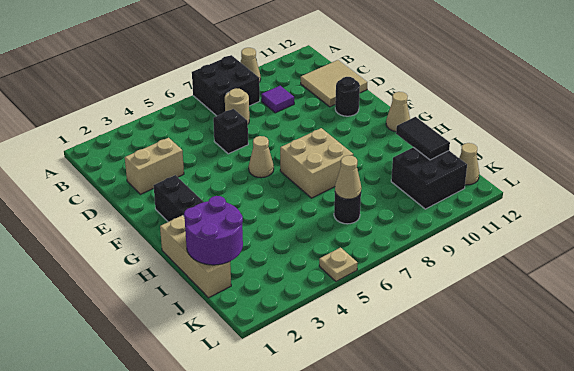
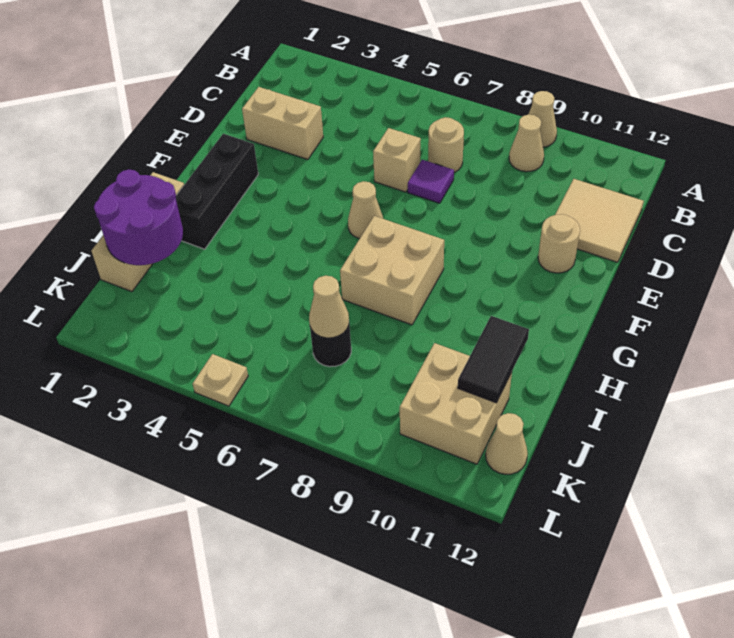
black brick A7:B8 level 1 -> none
purple tile C9 level 1 -> purple tile D7 level 1
black brick D6 level 1 -> tan brick D6 level 1
black round brick E11 level 1 -> tan round brick E11 level 1
tan cone G12 level 1 -> tan cone B9 level 1
black brick J10:K11 level 1 -> tan brick J10:K11 level 1

